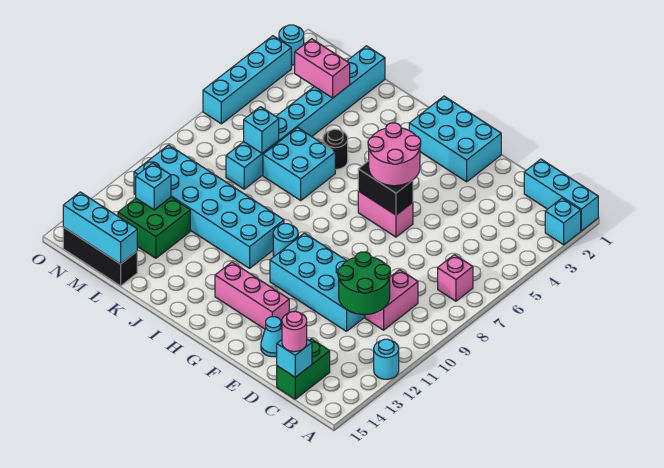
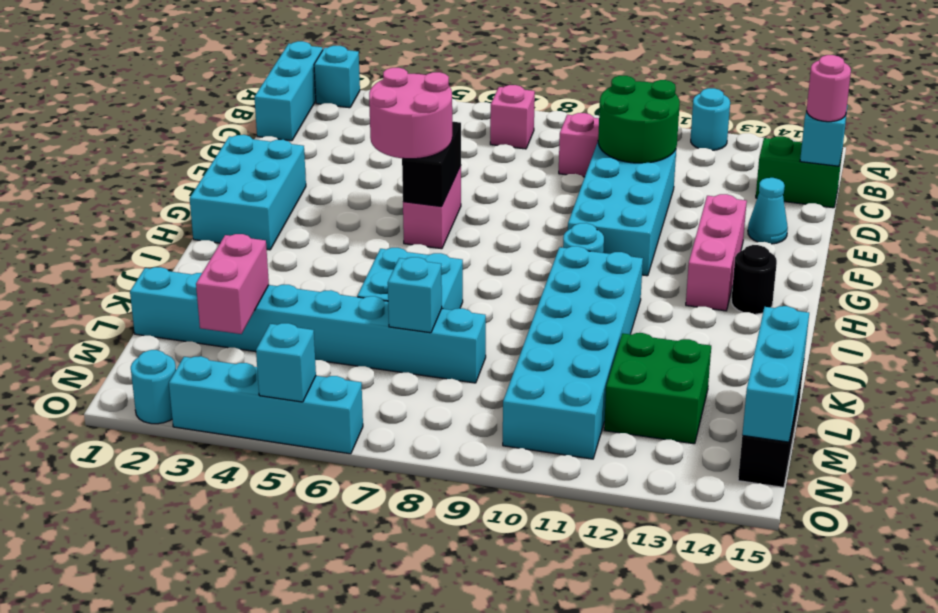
black round brick J5 level 1 -> black round brick H14 level 1
cyan brick M12 level 2 -> cyan brick O5 level 2

